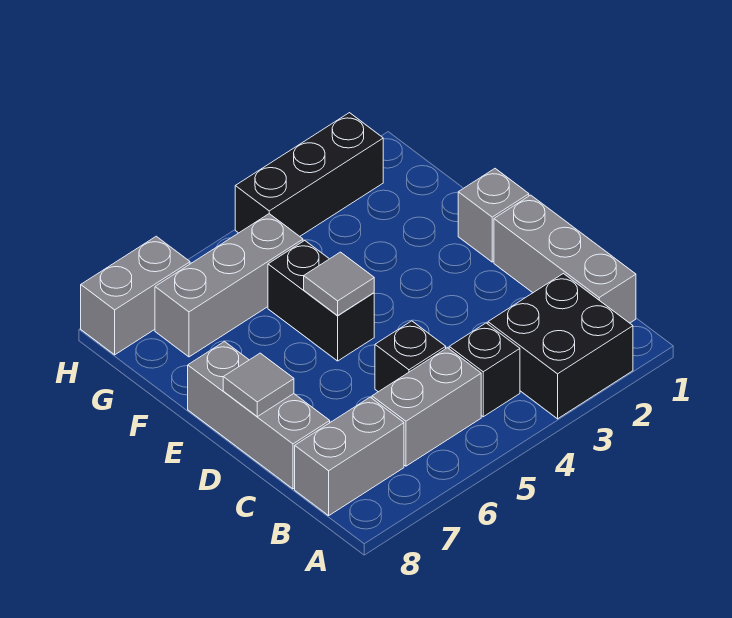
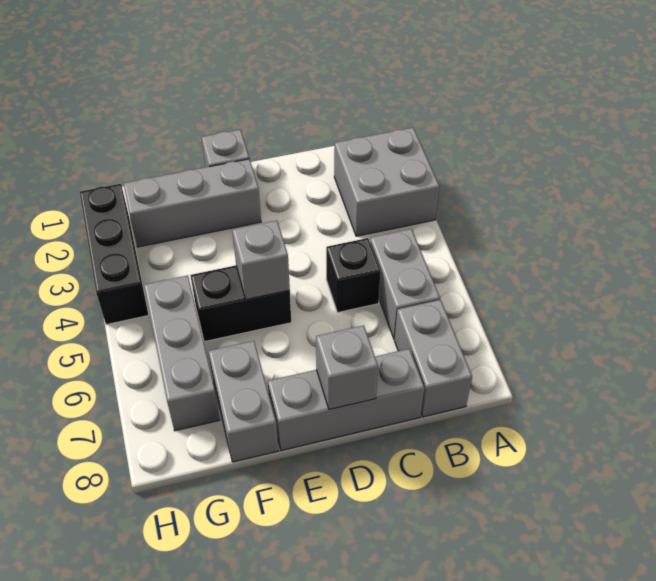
black brick A2:B3 level 1 -> grey brick A2:B3 level 1
grey brick B1:D1 level 1 -> grey brick E2:G2 level 1
black brick B4 level 1 -> none
grey tile D8 level 2 -> grey brick D8 level 2
grey tile E5 level 2 -> grey brick E5 level 2
grey brick H7:H8 level 1 -> grey brick F7:F8 level 1

